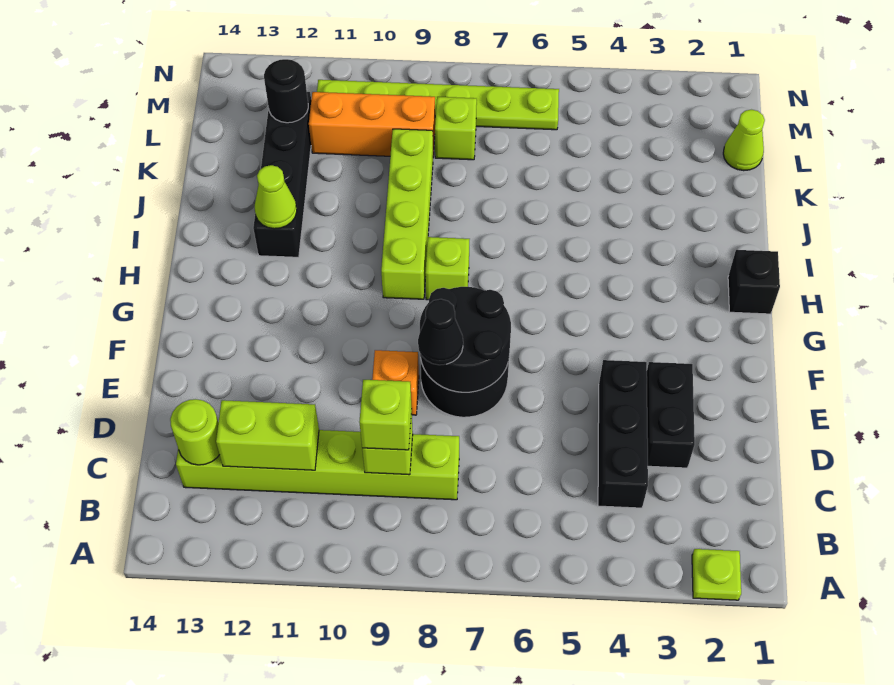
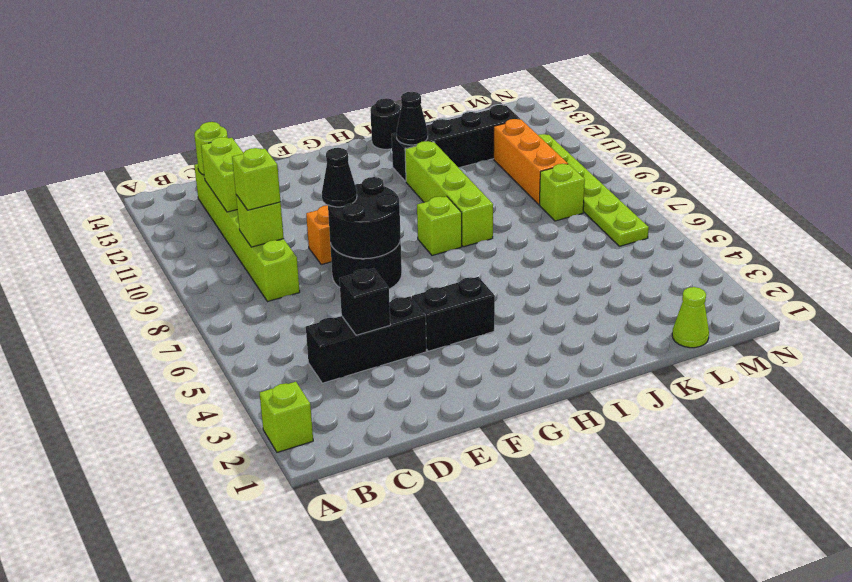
lime plate A2 level 1 -> lime brick A2 level 1
black brick D3:E3 level 1 -> black brick F4:G4 level 1
black brick H1 level 1 -> black brick D4 level 2
lime brick H9:K9 level 1 -> lime brick I8:I11 level 1
lime cone I12 level 2 -> black cone I12 level 2
black round brick L12 level 2 -> black round brick I14 level 1

